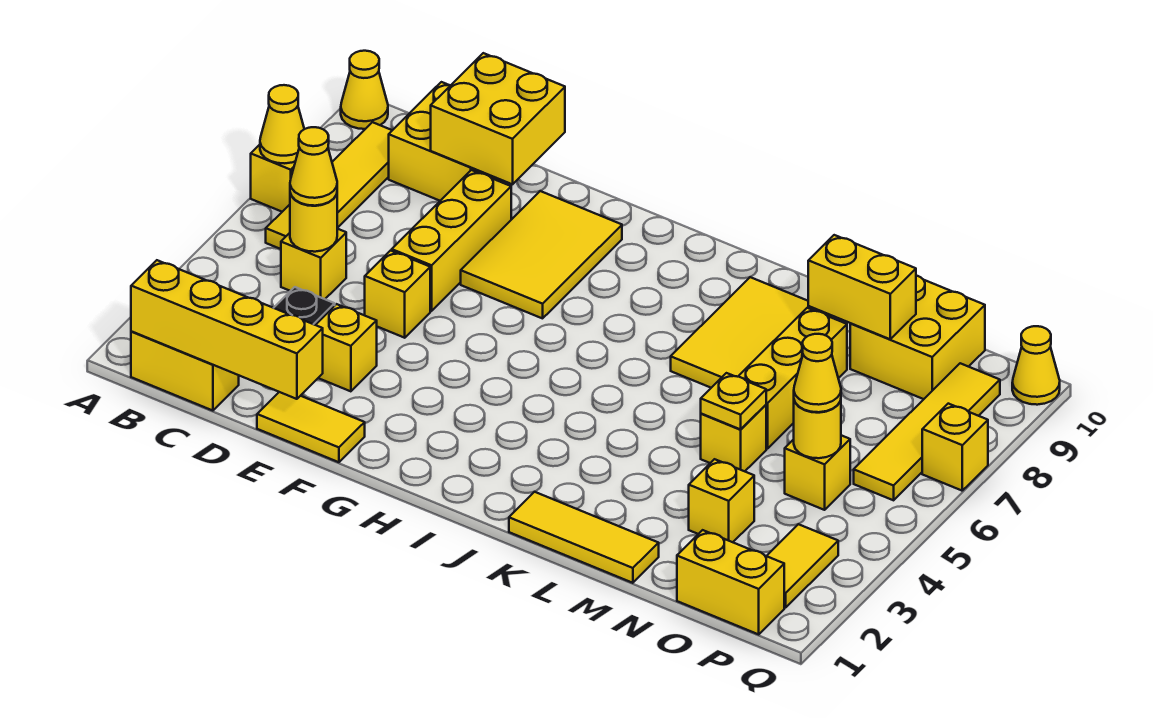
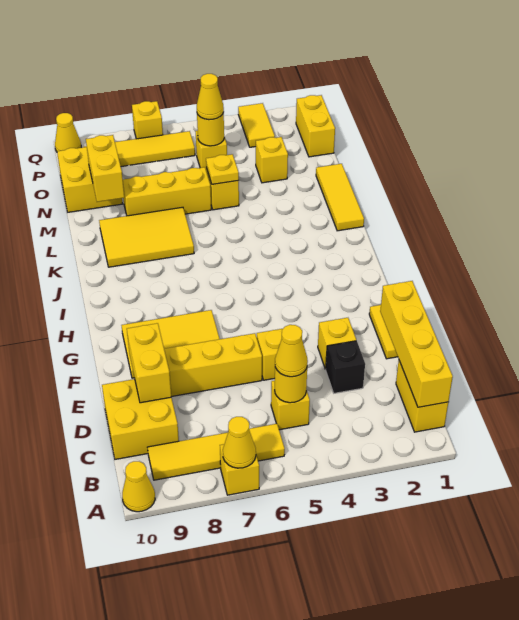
yellow brick D9:E10 level 2 -> yellow brick D9:E9 level 2
yellow tile P2:P3 level 1 -> yellow tile P3:Q3 level 1

